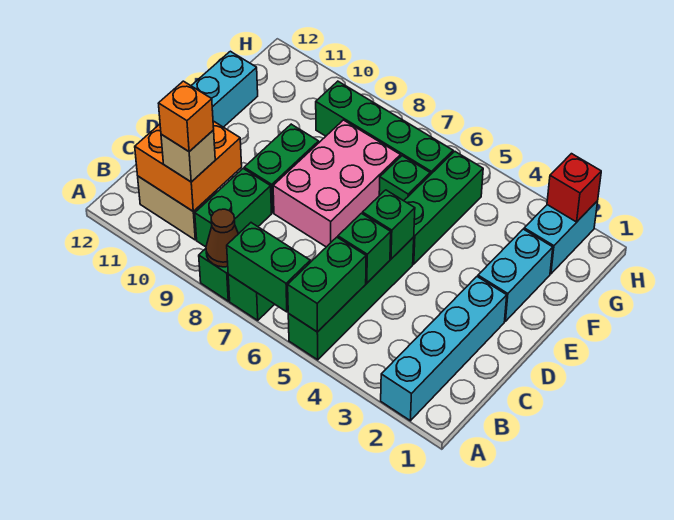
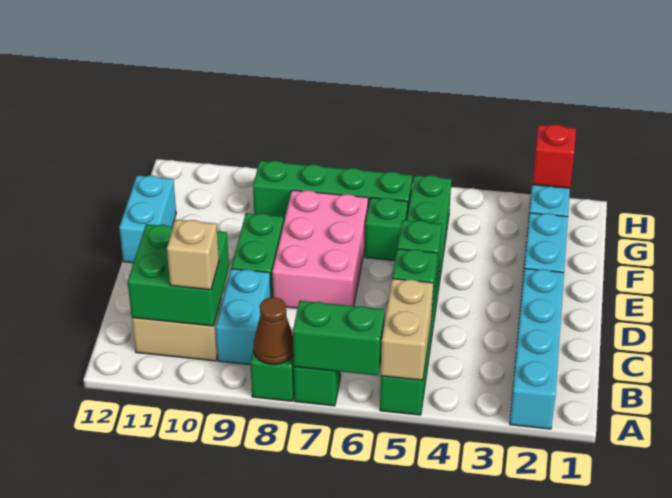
green brick A5:B5 level 2 -> tan brick A5:B5 level 2
green brick B9:C9 level 1 -> cyan brick B9:C9 level 1
orange brick B10:C11 level 2 -> green brick B10:C11 level 2
orange brick B10 level 4 -> none

